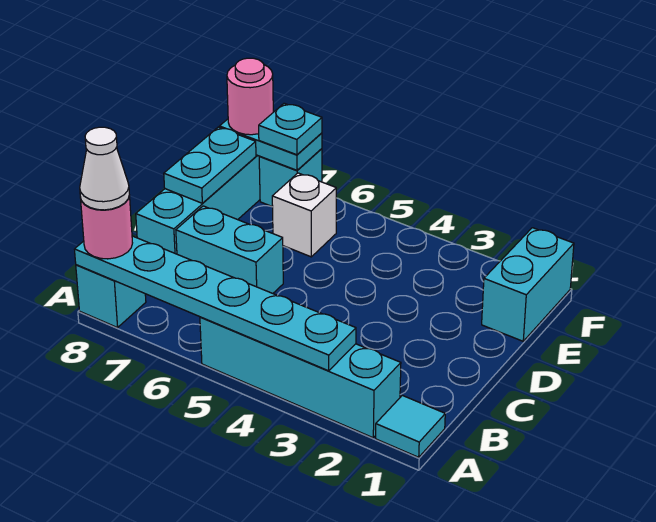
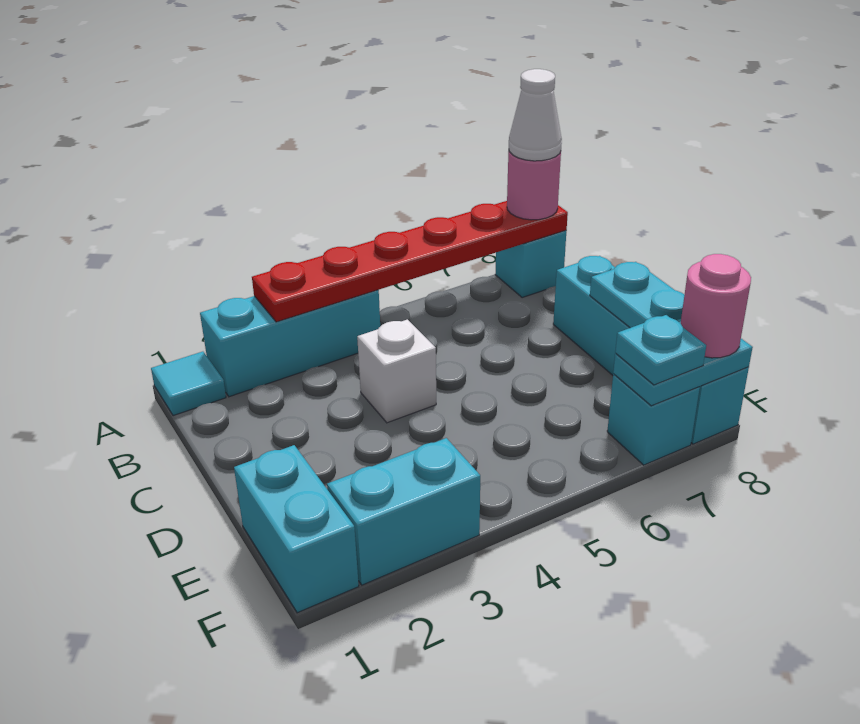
cyan brick A2:A5 level 1 -> cyan brick A2:A4 level 1
cyan plate A3:A8 level 2 -> red plate A3:A8 level 2
cyan brick C6:C7 level 1 -> cyan brick F2:F3 level 1
white brick E6 level 1 -> white brick C4 level 1

